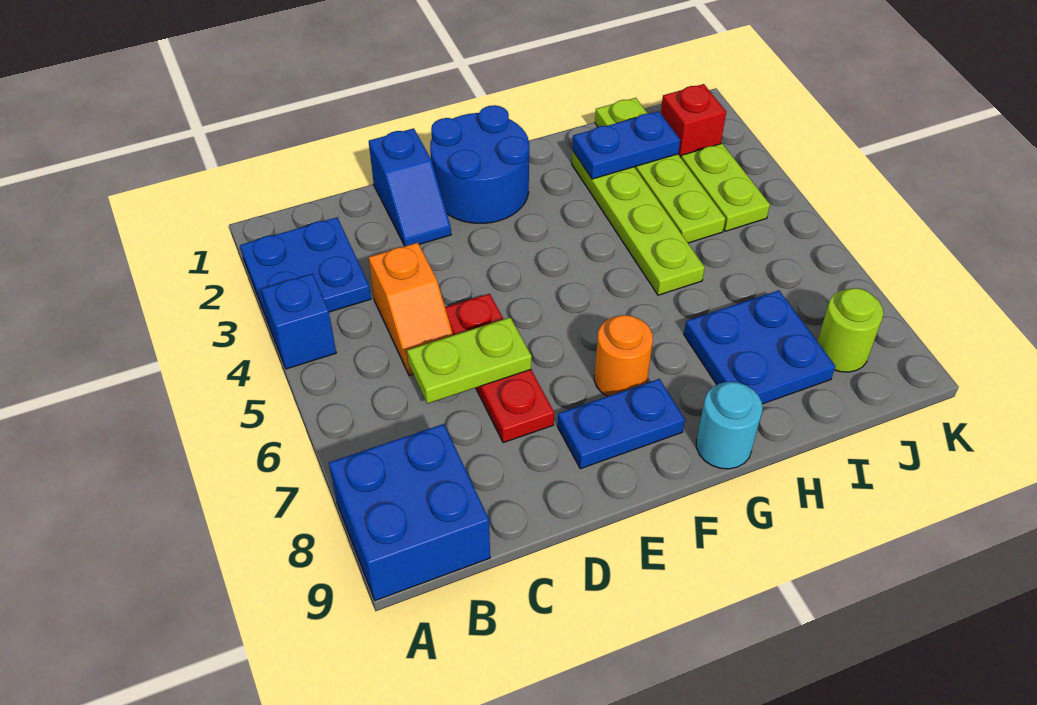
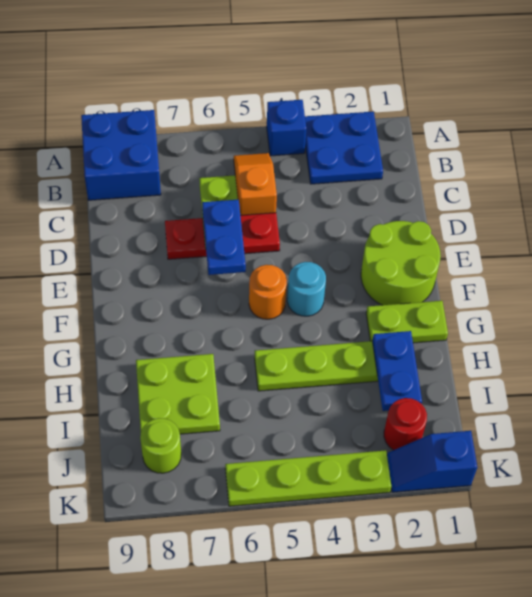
orange slope C4:C5 level 1 top 4 -> orange slope B5:C5 level 1 top C
blue slope D1:D2 level 1 top 1 -> blue slope K1:K2 level 1 top 1
blue round brick E1:F2 level 1 -> lime round brick E1:F2 level 1
blue plate E8:F8 level 1 -> blue plate D6:E6 level 3
orange round brick F7 level 1 -> orange round brick F5 level 1
cyan round brick G9 level 1 -> cyan round brick F4 level 1
blue plate H7:I8 level 1 -> lime plate H7:I8 level 1
lime plate I1:I4 level 1 -> lime plate K3:K6 level 1
red brick J2 level 1 -> red round brick J2 level 1
lime plate J3:J4 level 1 -> lime plate G1:G2 level 1

